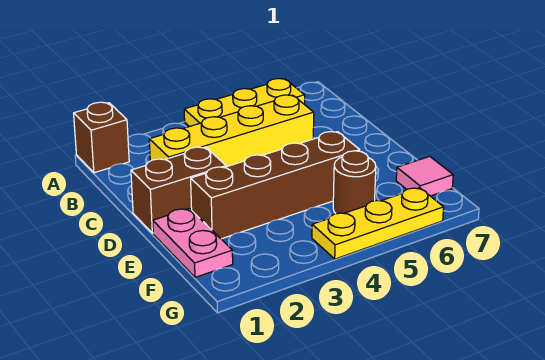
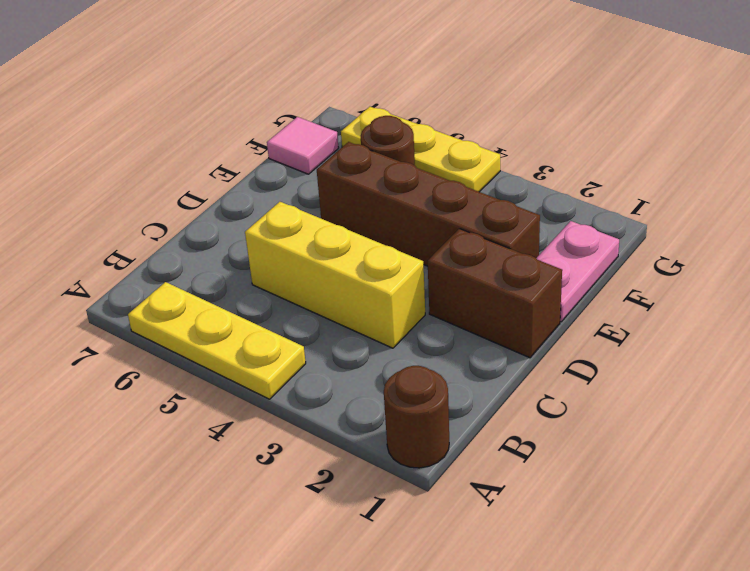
brown brick A1 level 1 -> brown round brick A1 level 1
yellow brick C2:C5 level 1 -> yellow brick C3:C5 level 1

